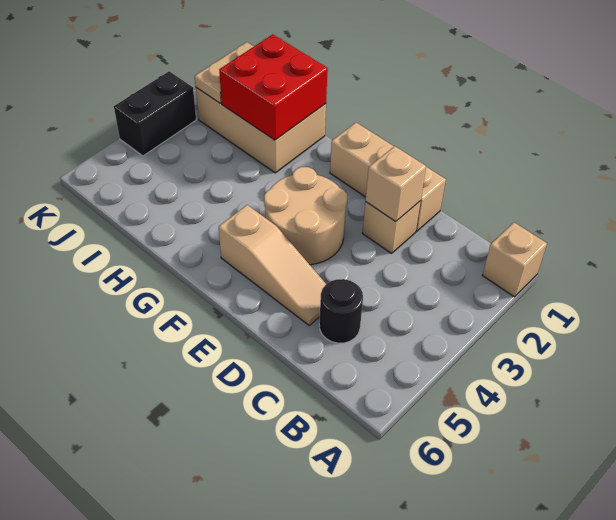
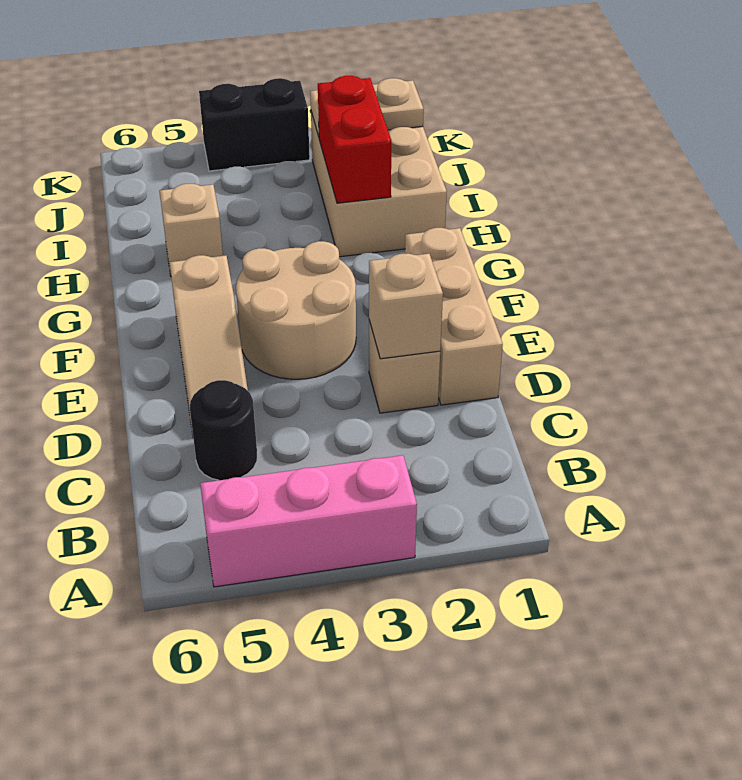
tan brick A1 level 1 -> tan brick H5 level 1
none -> pink brick A3:A5 level 1
red brick H1:I2 level 2 -> red brick H2:I2 level 2

